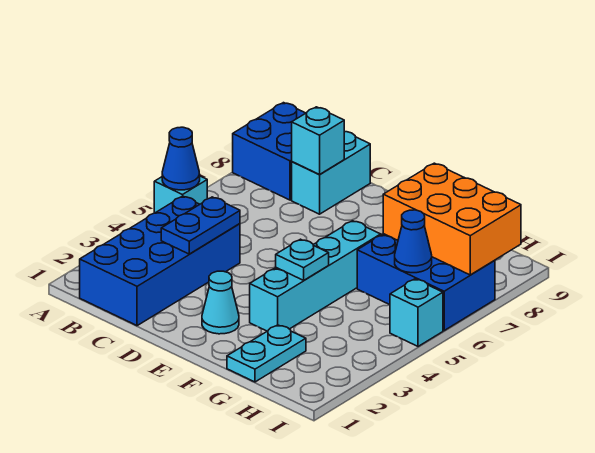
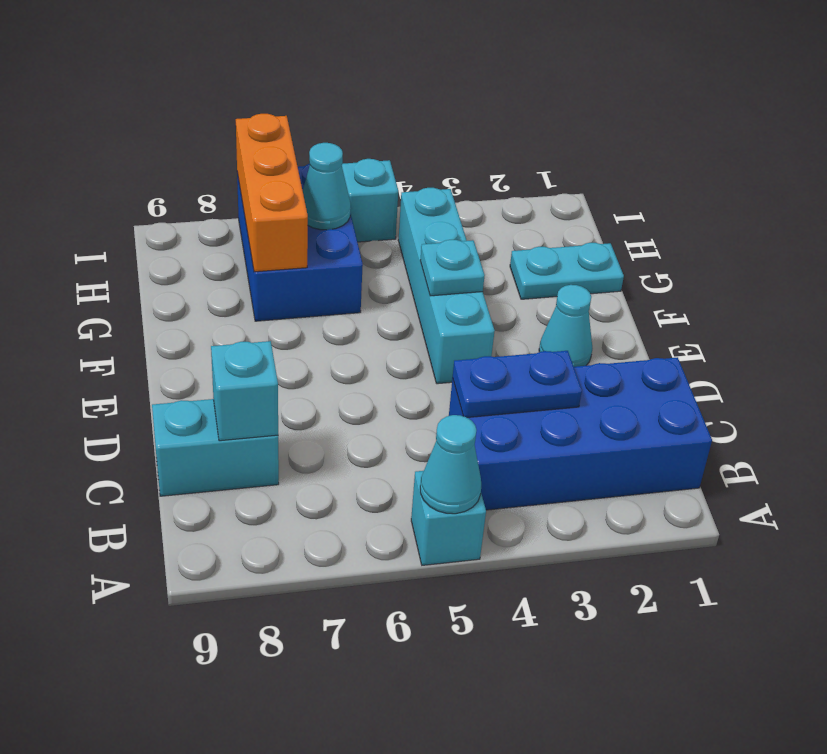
blue cone A5 level 2 -> cyan cone A5 level 2
blue brick A8:B9 level 1 -> none
cyan brick F3:F6 level 1 -> cyan brick E4:H4 level 1
orange brick G7:I8 level 2 -> orange brick G7:I7 level 2
blue cone H6 level 2 -> cyan cone H6 level 2

